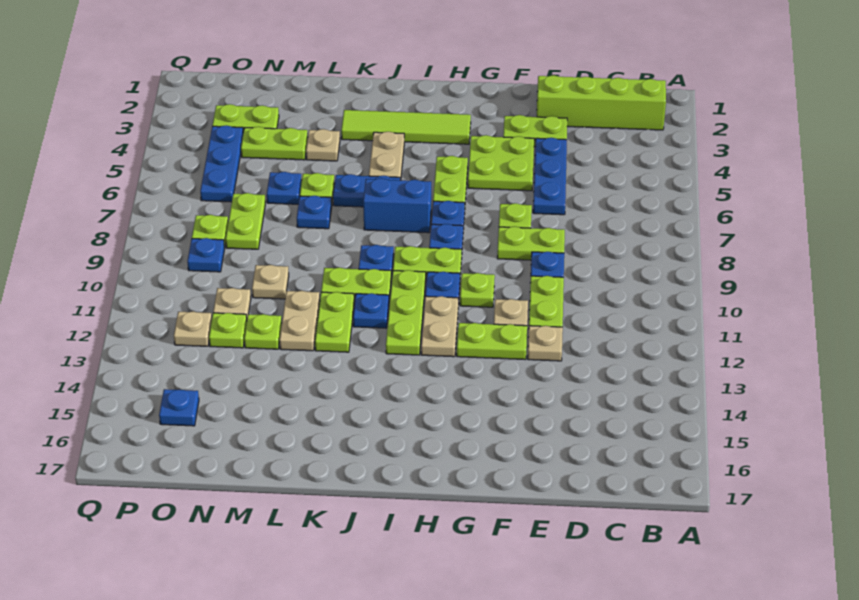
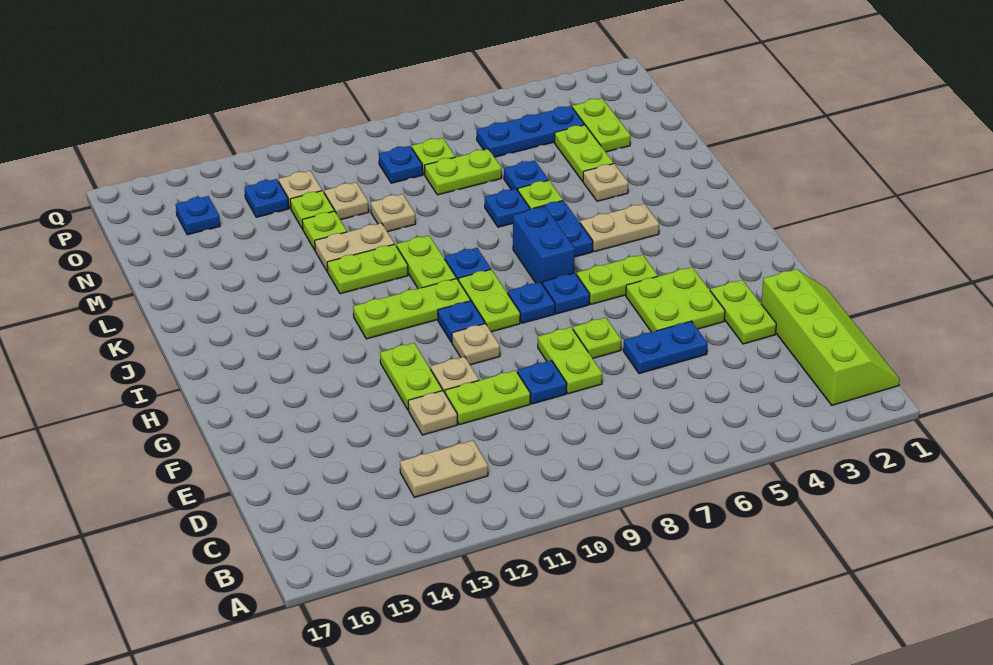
blue plate E4:E6 level 1 -> blue plate E5:E6 level 1
lime plate G10 level 1 -> tan plate G10 level 1
lime tile H3:K3 level 1 -> none
tan plate H11:H12 level 1 -> tan plate C12:C13 level 1
blue plate J11 level 1 -> blue plate O13 level 1

